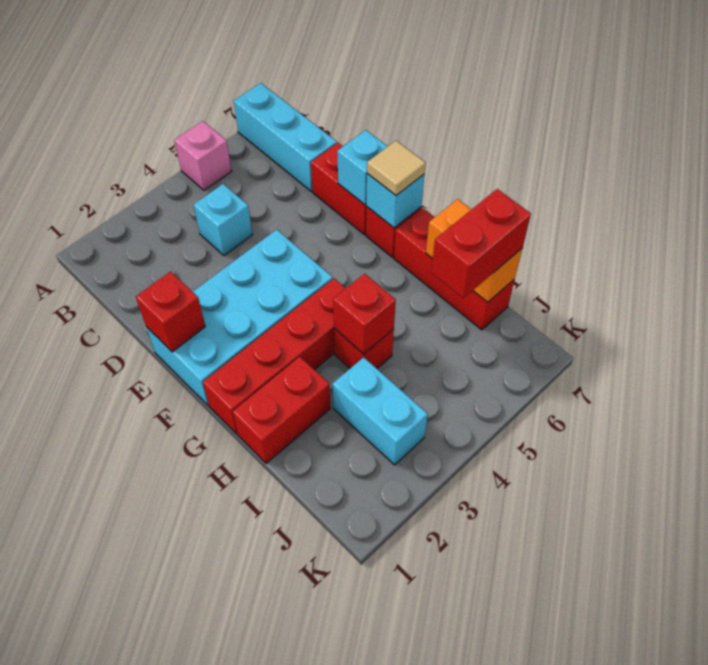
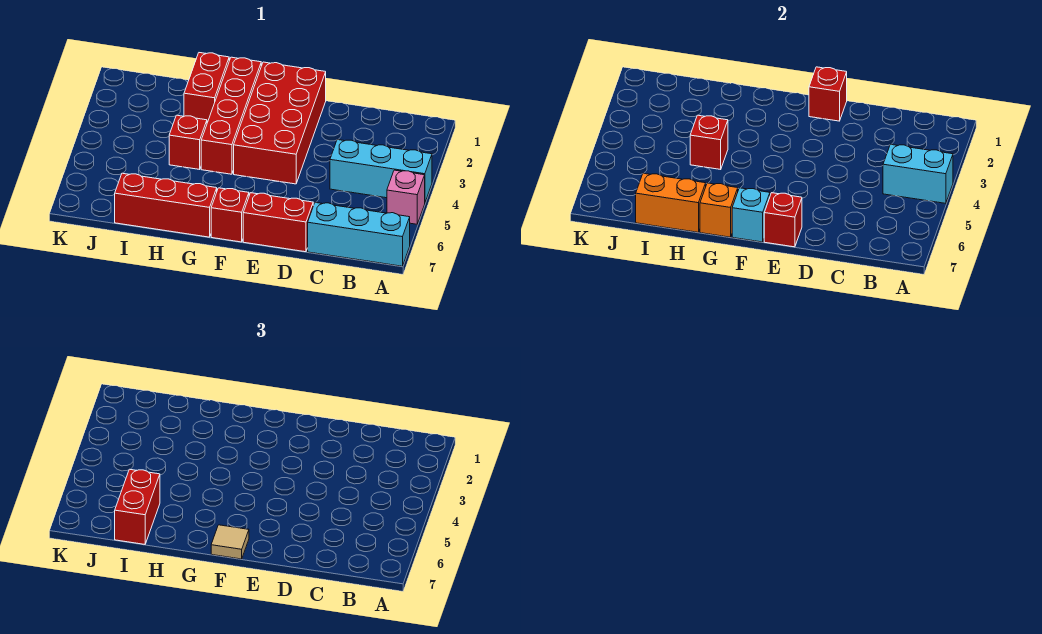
cyan brick C4 level 1 -> cyan brick A4:C4 level 1
cyan brick E1:F4 level 1 -> red brick E1:F4 level 1
cyan brick E7 level 2 -> red brick E7 level 2
none -> orange brick G7 level 2
cyan brick I3:J3 level 1 -> cyan brick A4:B4 level 2

